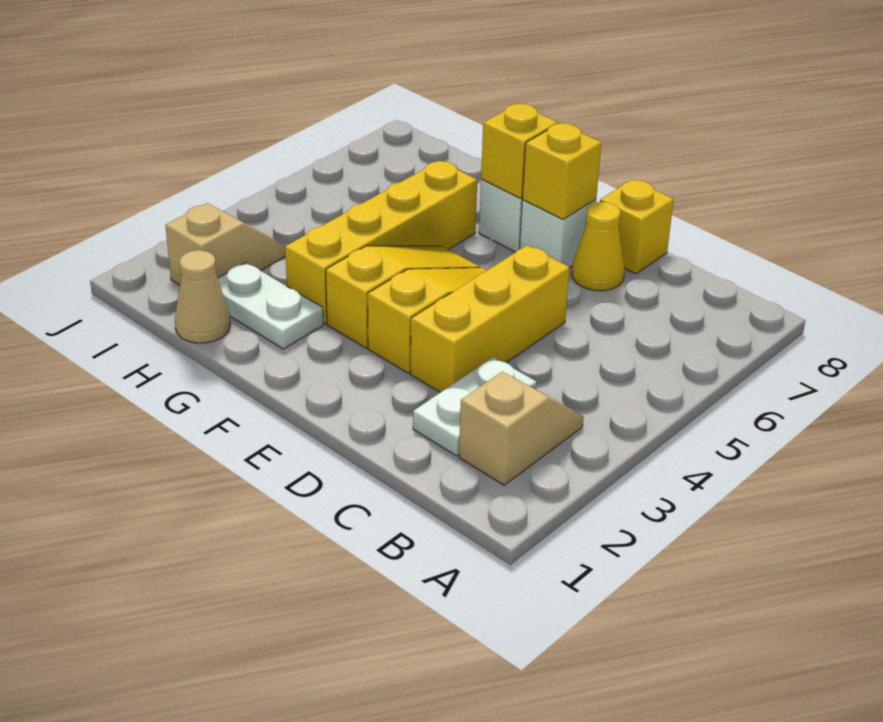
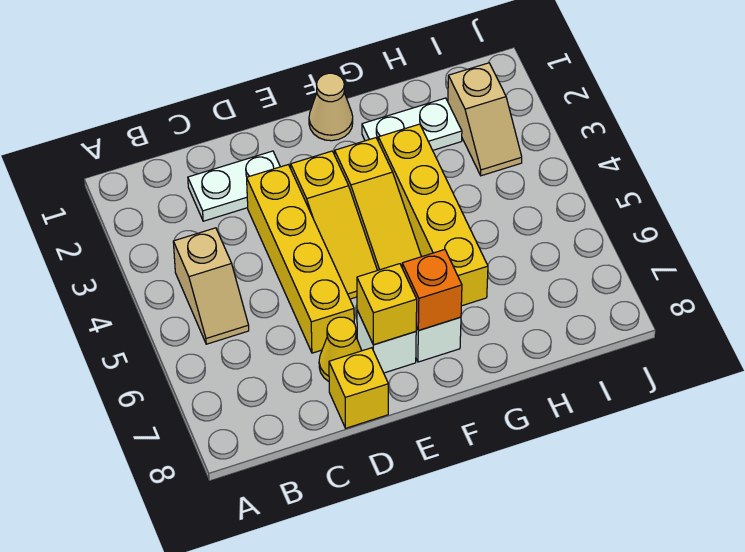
tan slope B2:B3 level 1 top 2 -> tan slope B4:B5 level 1 top 4
white plate C2:C3 level 1 -> white plate C2:D2 level 1
yellow brick D3:D5 level 1 -> yellow brick D3:D6 level 1
yellow brick F7 level 2 -> orange brick F7 level 2
tan cone H1 level 1 -> tan cone F1 level 1

